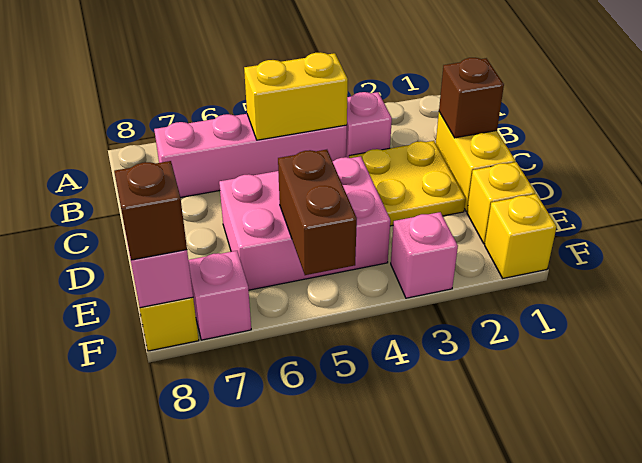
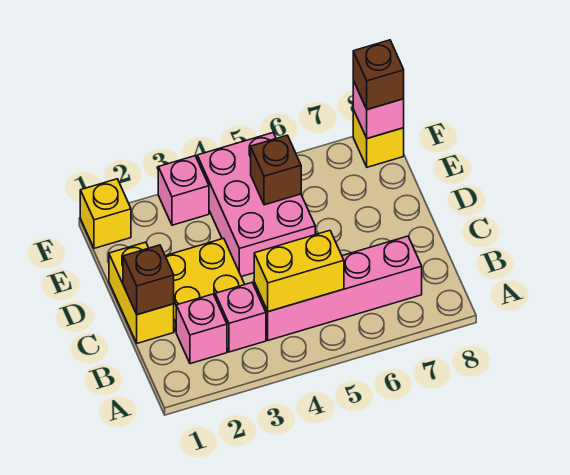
pink brick D4:E6 level 1 -> pink brick D4:F5 level 1
yellow brick E1 level 1 -> none
brown brick E5:F5 level 2 -> brown brick E5 level 2
pink brick F7 level 1 -> pink brick B2 level 1

